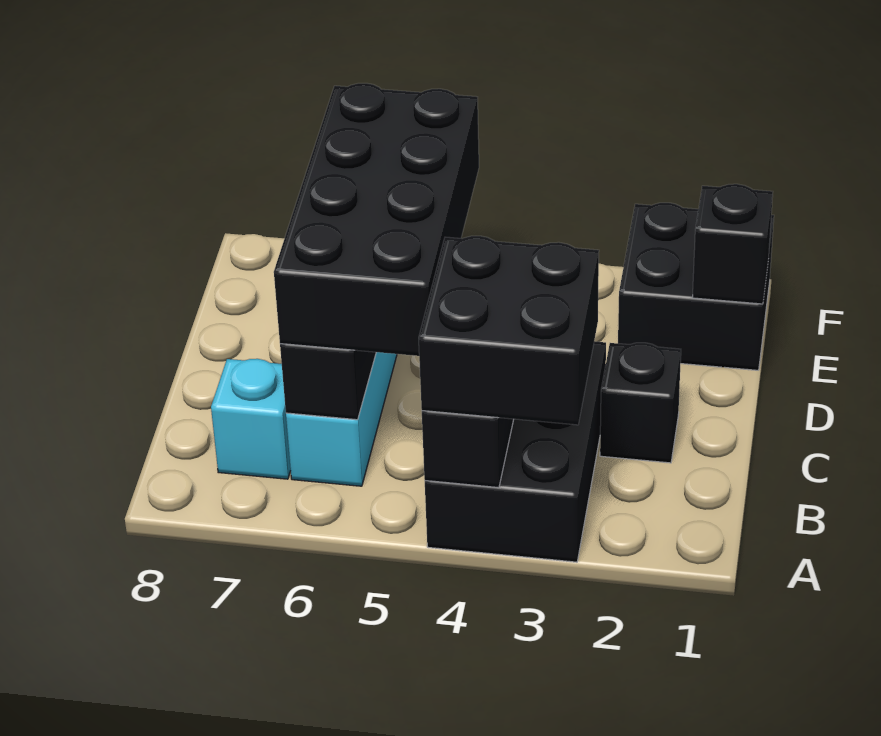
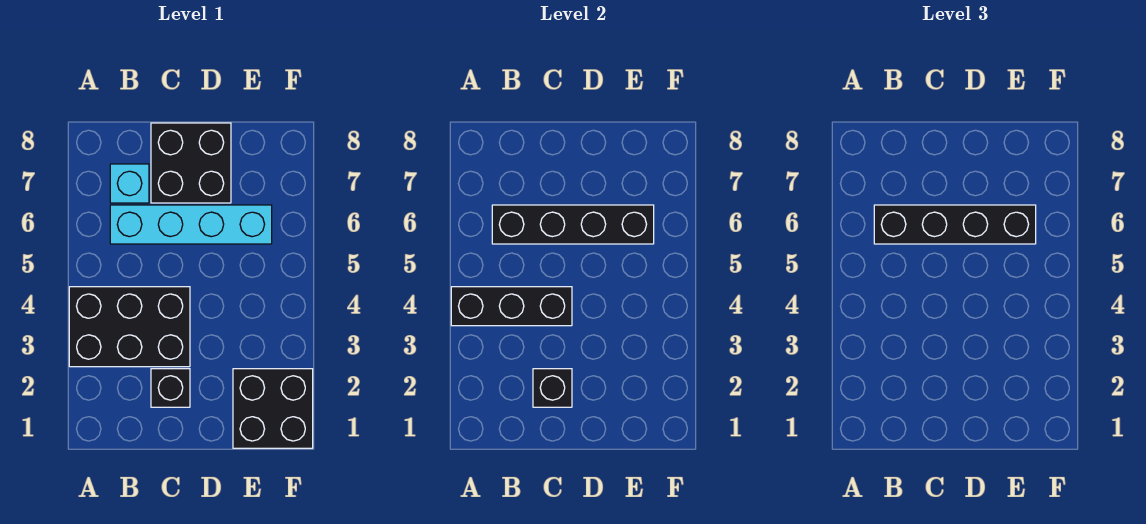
black brick A3:B4 level 3 -> black brick C7:D8 level 1
black brick B5:E6 level 3 -> black brick B6:E6 level 3
black brick E1 level 2 -> black brick C2 level 2

